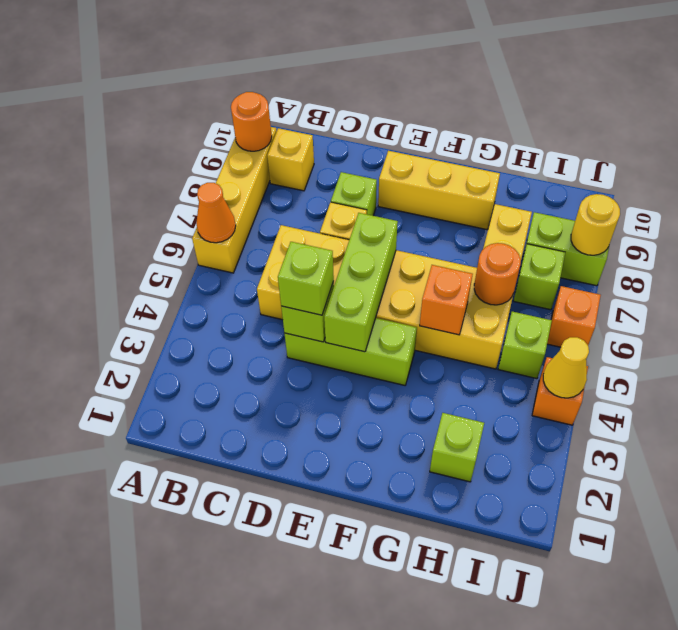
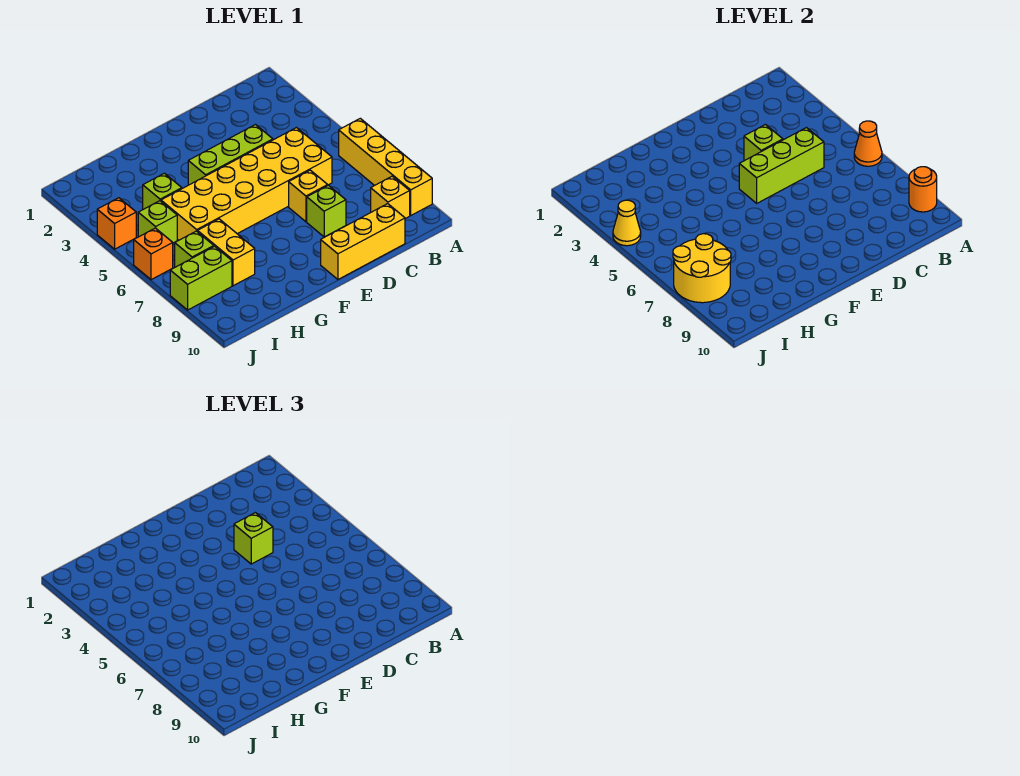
lime brick E4:E6 level 2 -> lime brick C5:E5 level 2
yellow brick E9:G9 level 1 -> yellow brick C10:E10 level 1
orange brick G5 level 2 -> none
lime brick H2 level 1 -> lime brick H4 level 1
orange round brick H6 level 2 -> none
yellow round brick J8 level 2 -> yellow round brick I7:J8 level 2

